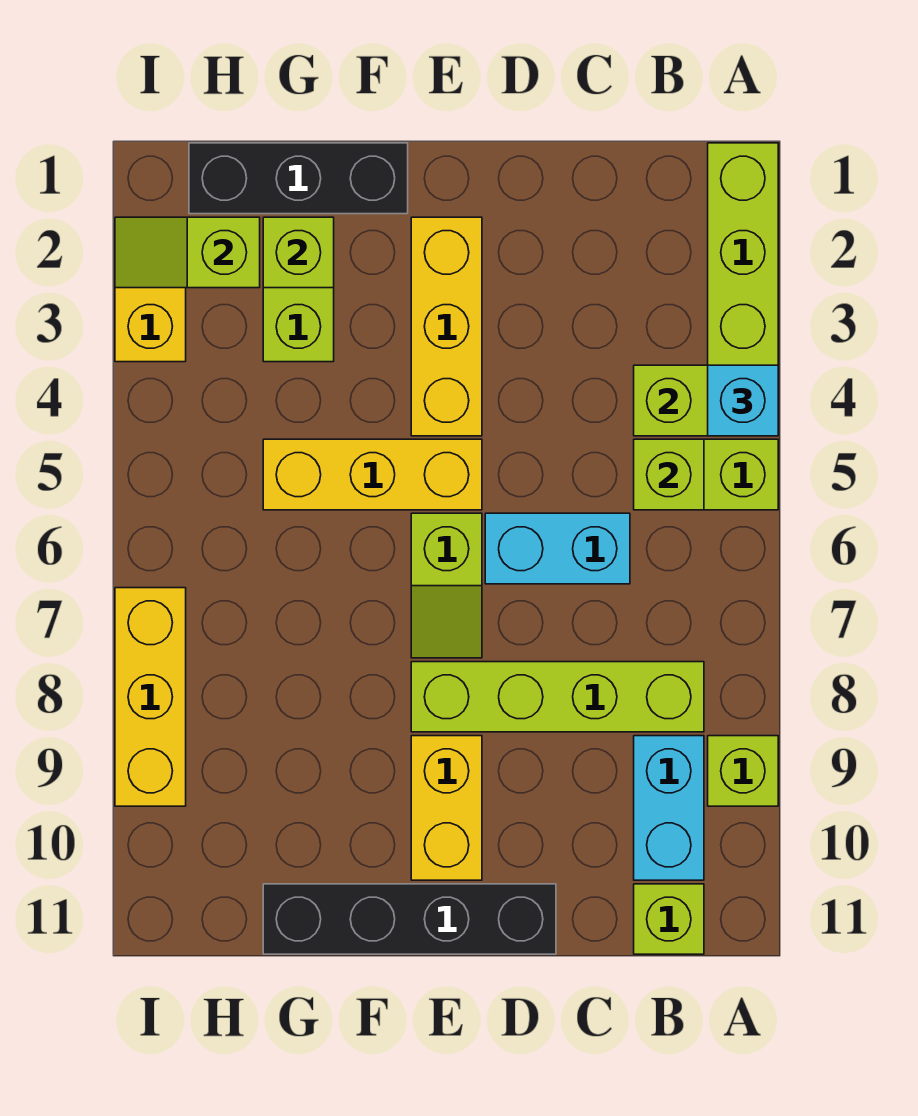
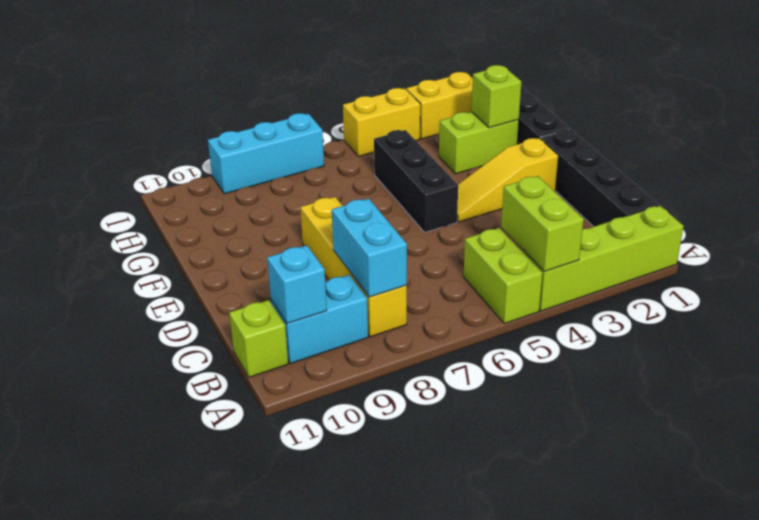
cyan brick A4 level 3 -> cyan brick B10 level 2
lime brick A9 level 1 -> none
lime brick B5 level 2 -> none
lime brick B8:E8 level 1 -> yellow brick B8:E8 level 1
cyan brick C6:D6 level 1 -> cyan brick B8:C8 level 2
black brick D11:G11 level 1 -> black brick B1:E1 level 1
yellow brick E2:E4 level 1 -> yellow slope E2:E4 level 1 top 2
yellow brick E5:G5 level 1 -> black brick E5:G5 level 1
lime slope E6:E7 level 1 top 6 -> none
yellow brick E9:E10 level 1 -> yellow brick I4:I5 level 1
lime slope H2:I2 level 2 top H -> none
yellow brick I7:I9 level 1 -> cyan brick I7:I9 level 1

